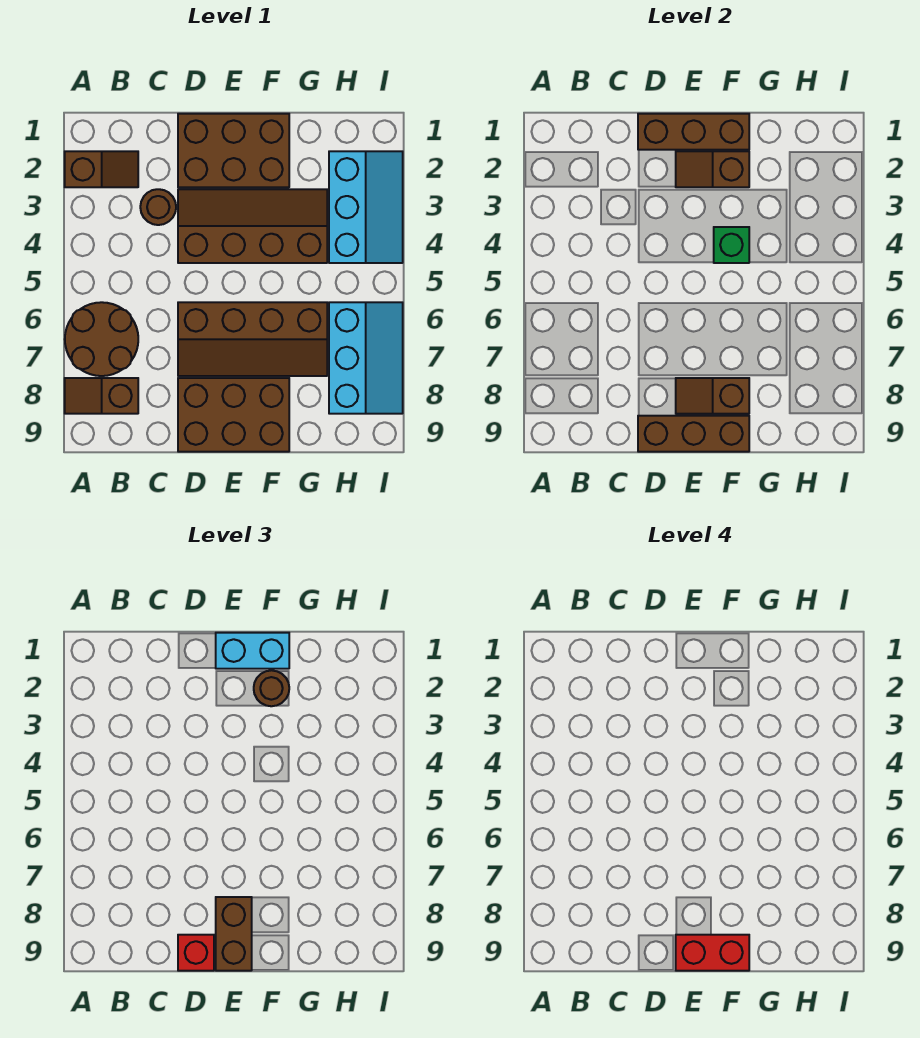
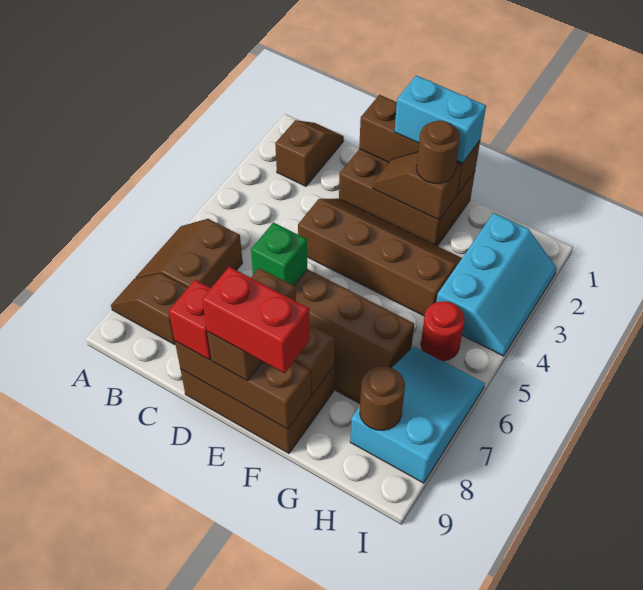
brown slope A2:B2 level 1 top A -> brown slope B1:B2 level 1 top 2
brown round brick A6:B7 level 1 -> brown slope A6:B7 level 1 top B
brown round brick C3 level 1 -> brown round brick H8 level 2
green brick F4 level 2 -> green brick D6 level 2
none -> red round brick H5 level 1
cyan slope H6:I8 level 1 top H -> cyan slope H6:I8 level 1 top 8

